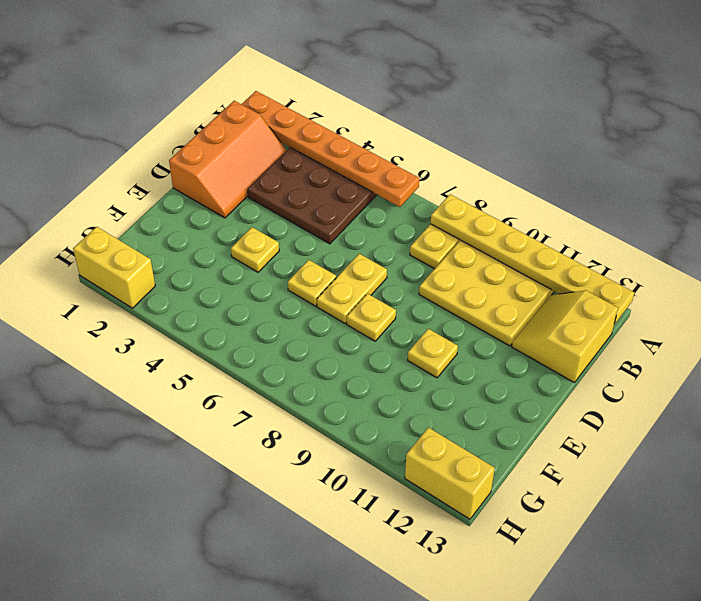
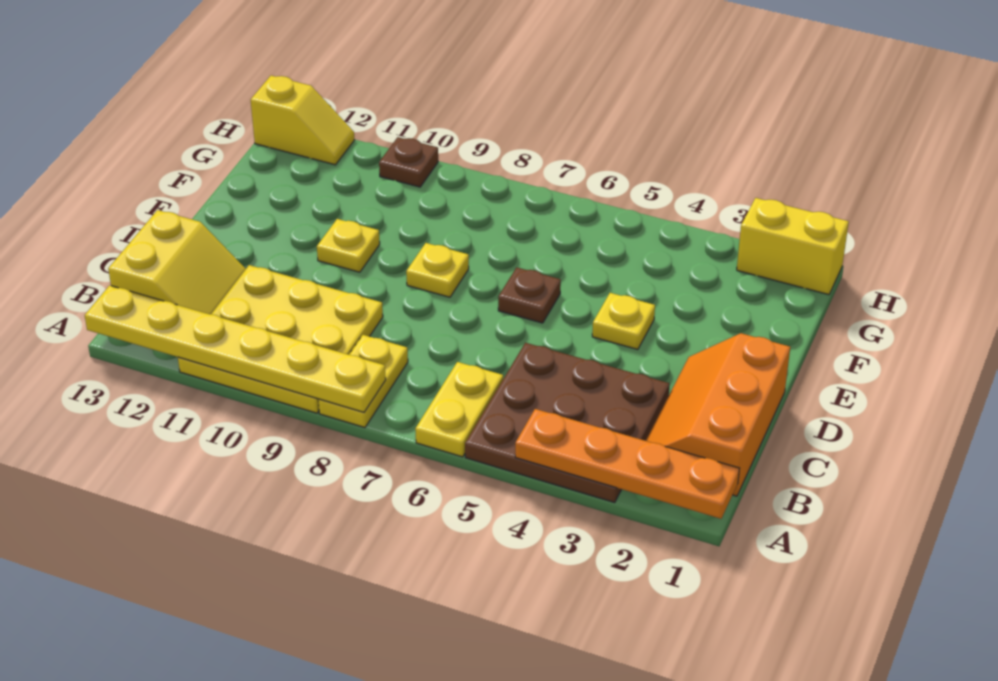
orange plate A1:A6 level 2 -> orange plate A1:A4 level 2
yellow plate D7:E7 level 1 -> yellow plate A6:B6 level 1
yellow plate E6 level 1 -> brown plate E6 level 1
none -> brown plate H10 level 1
yellow brick H12:H13 level 1 -> yellow slope H12:H13 level 1 top 13

